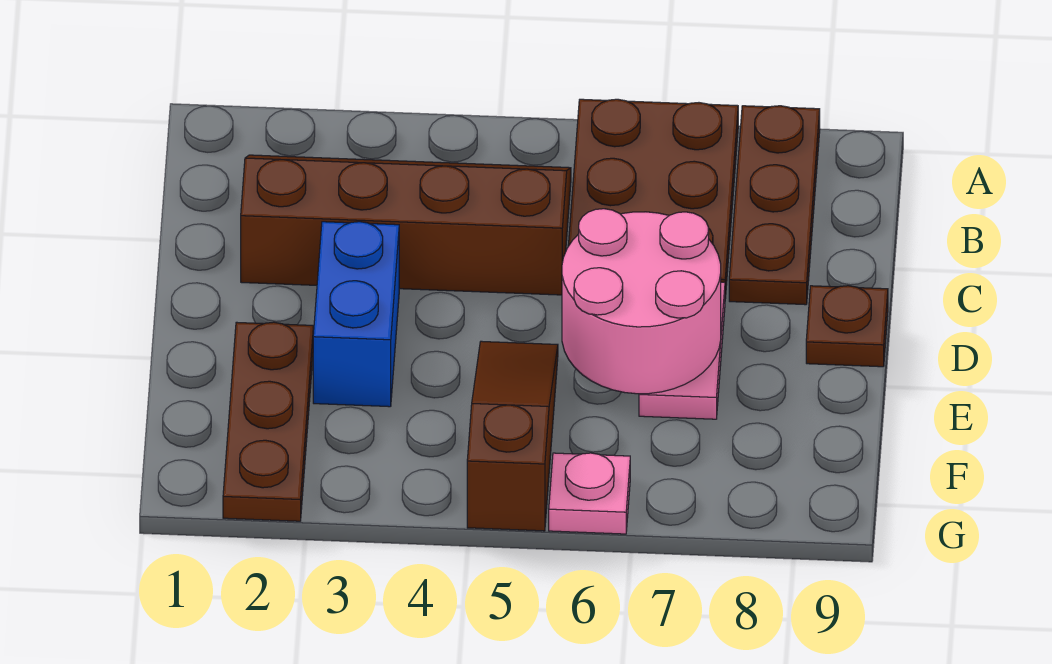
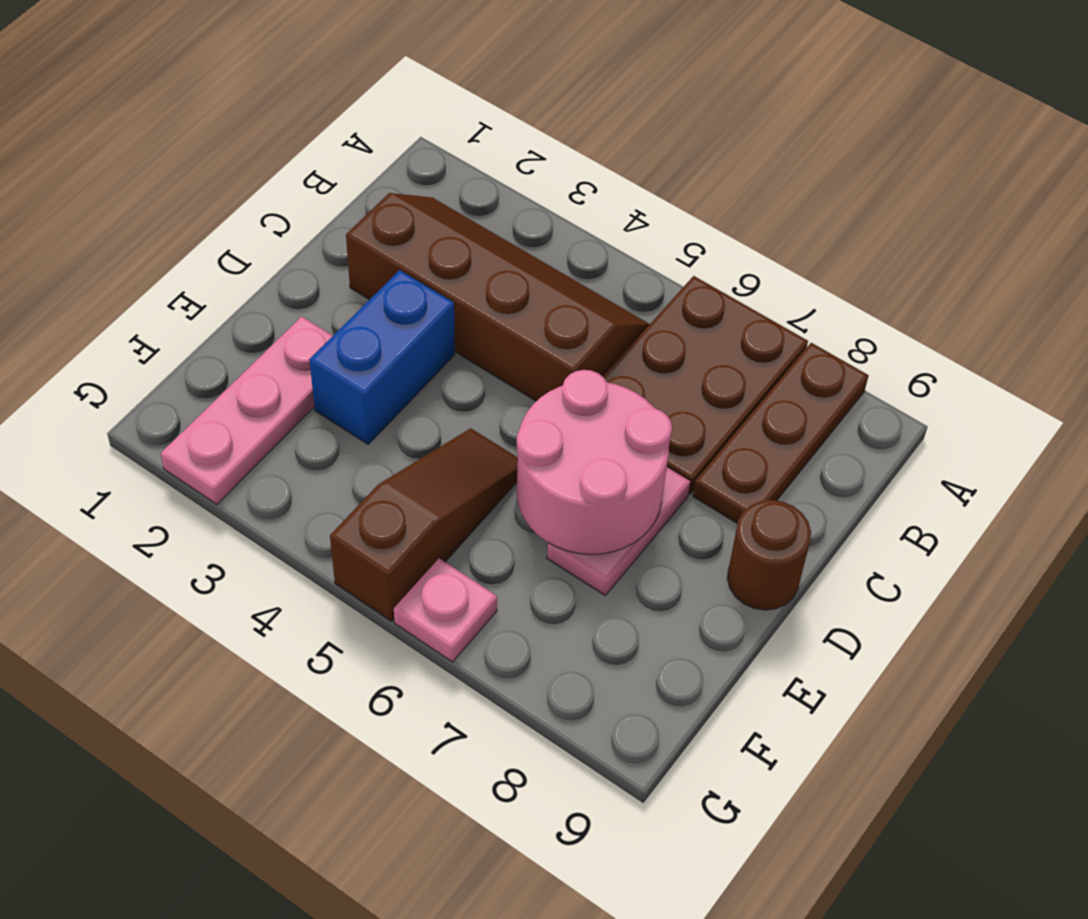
brown plate D9 level 1 -> brown round brick D9 level 1
brown plate E2:G2 level 1 -> pink plate E2:G2 level 1

